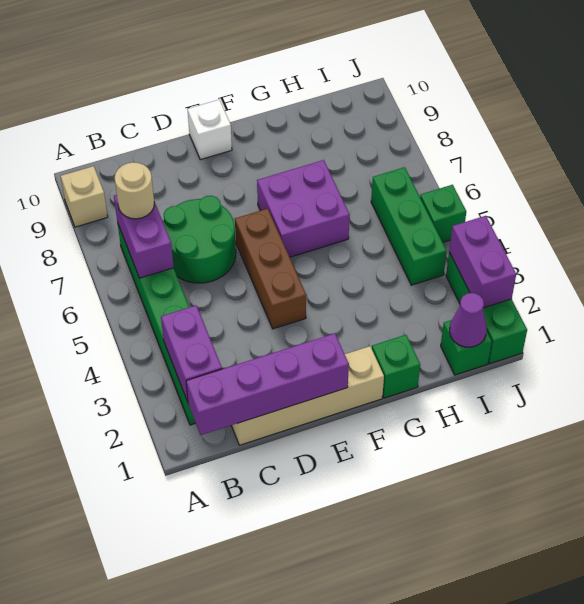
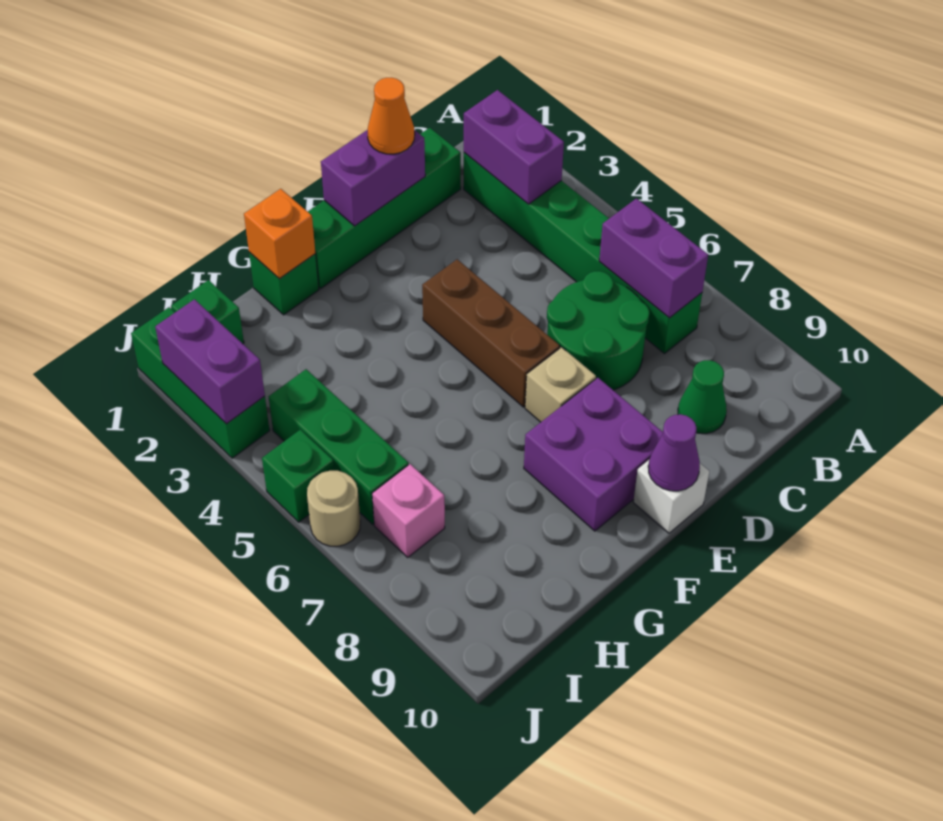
tan brick A9 level 1 -> tan brick E7 level 1
purple brick B1:E1 level 2 -> purple brick D1:E1 level 2
tan round brick B7 level 3 -> tan round brick J6 level 1
tan brick C1:F1 level 1 -> green brick C1:F1 level 1
none -> green cone C9 level 1
none -> orange cone D1 level 3
purple brick F6:G7 level 1 -> purple brick E8:F9 level 1
none -> orange brick G1 level 2
purple cone I1 level 2 -> purple cone E10 level 2
none -> pink brick I7 level 1

